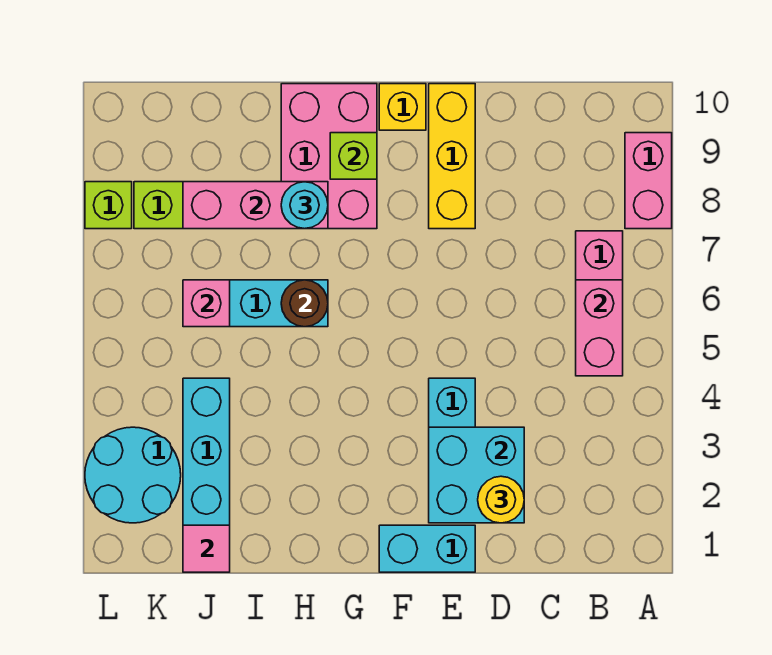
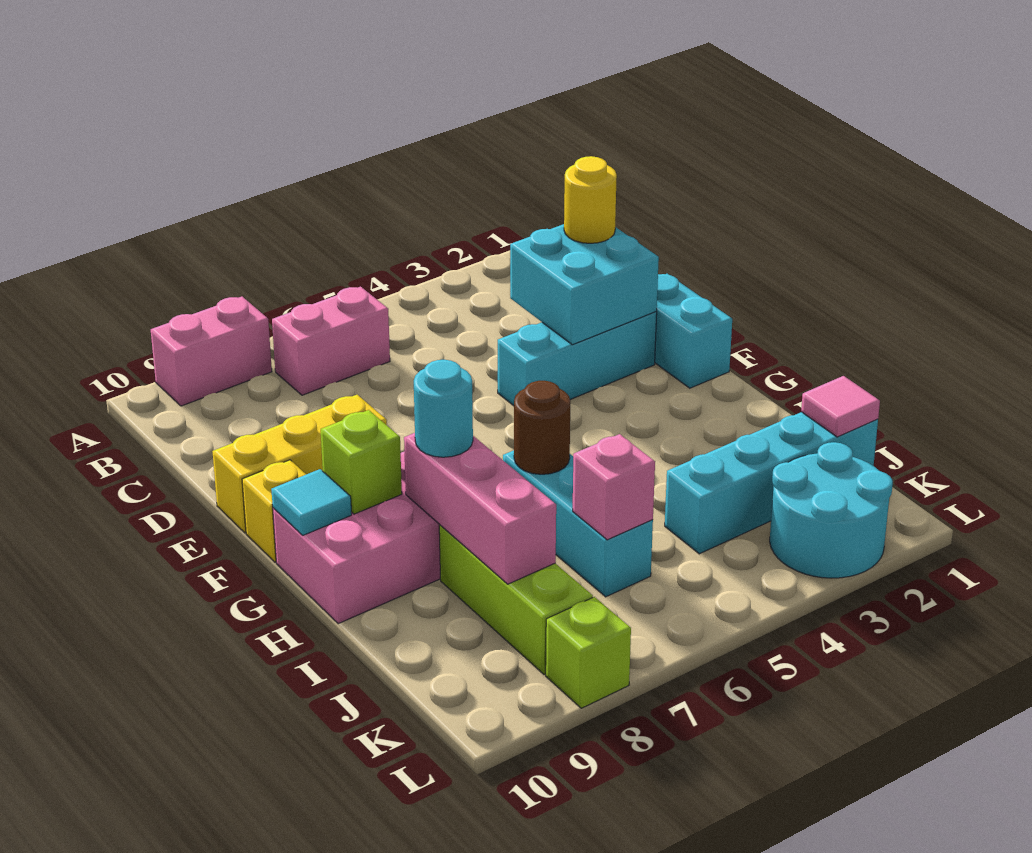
pink brick B5:B6 level 2 -> none
none -> cyan tile G10 level 2

